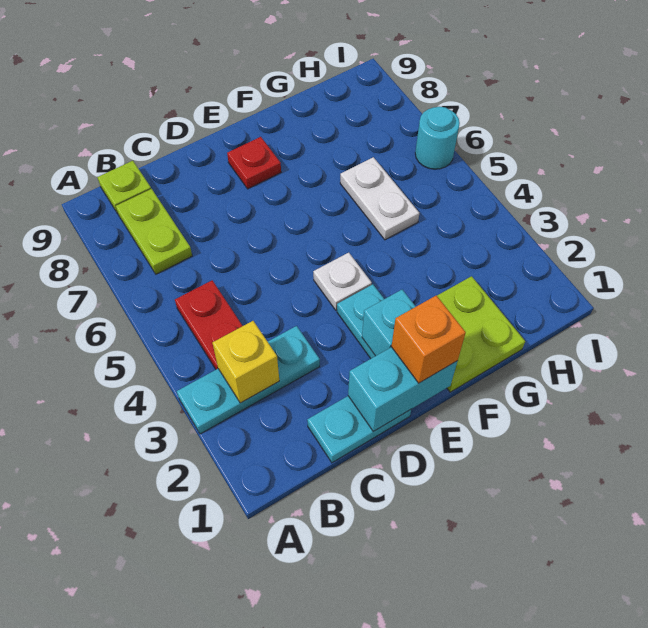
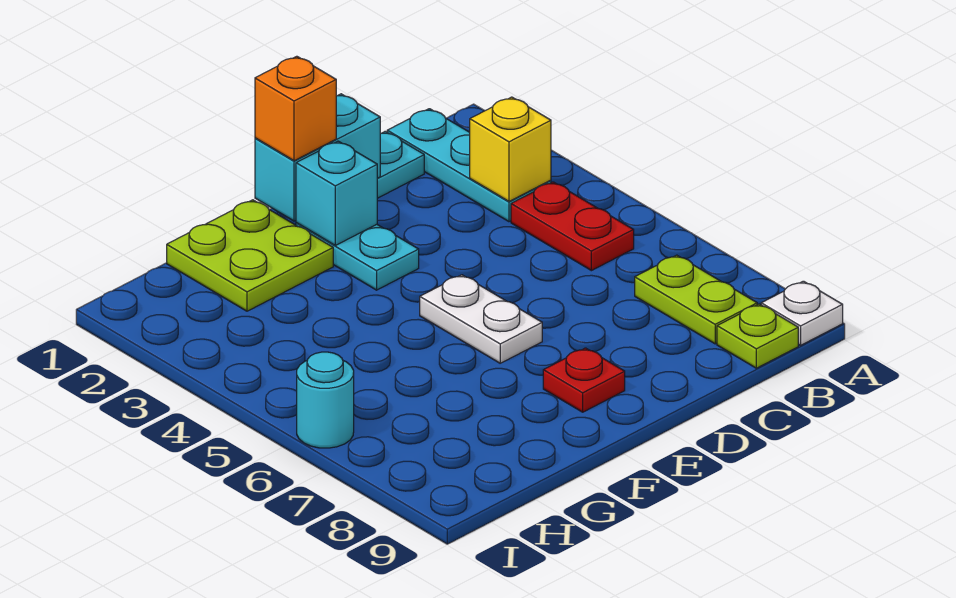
cyan plate A3:C3 level 1 -> cyan plate B1:B3 level 1
white plate E4 level 1 -> white plate A9 level 1
white plate G5:G6 level 1 -> white plate E5:E6 level 1

